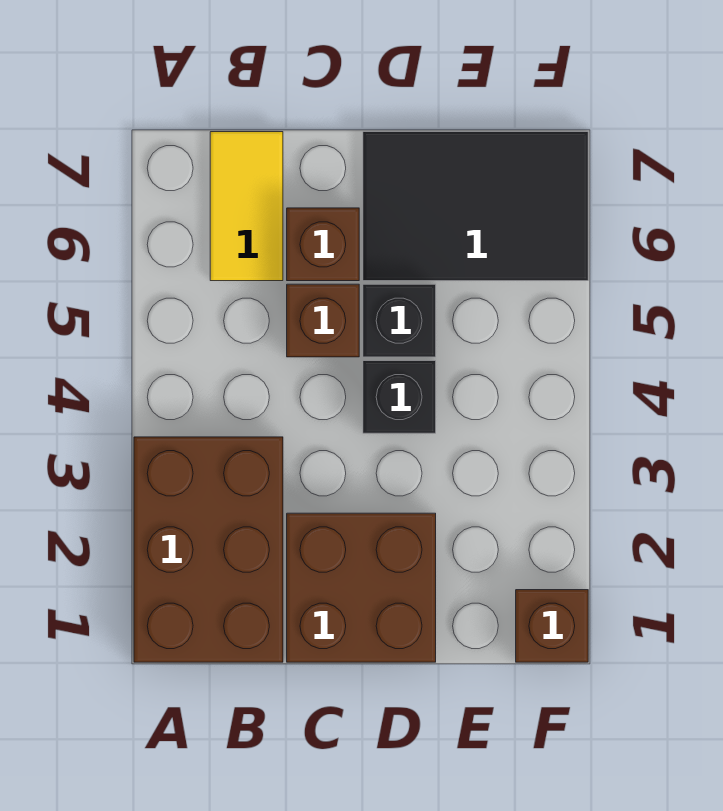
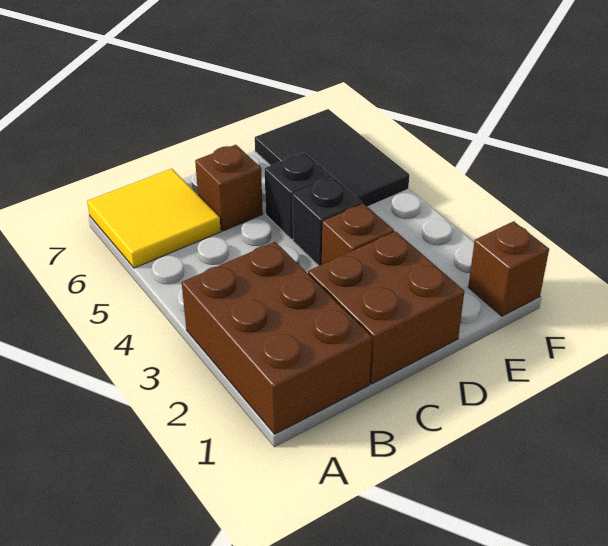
yellow tile B6:B7 level 1 -> yellow tile A6:B7 level 1
brown brick C5 level 1 -> brown brick D3 level 1
black tile D6:F7 level 1 -> black tile E5:F7 level 1

